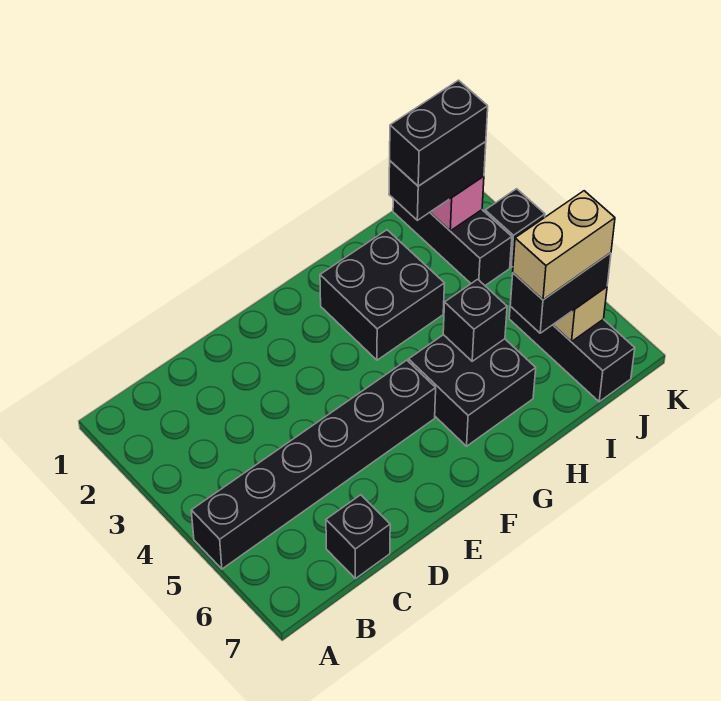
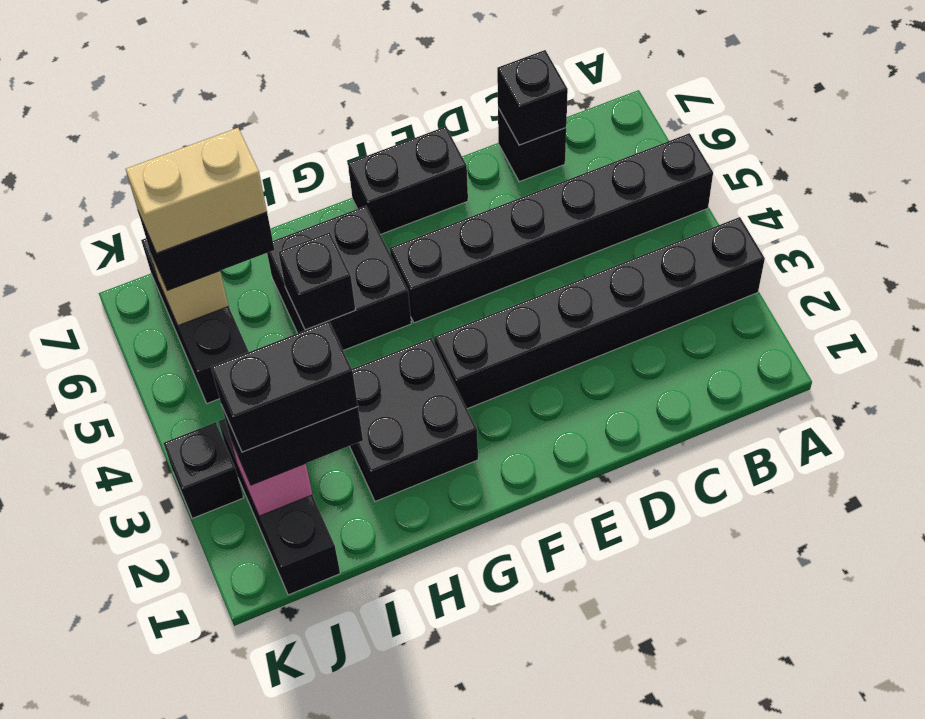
none -> black brick A3:F3 level 1
none -> black brick C7 level 2
none -> black brick E7:F7 level 1

